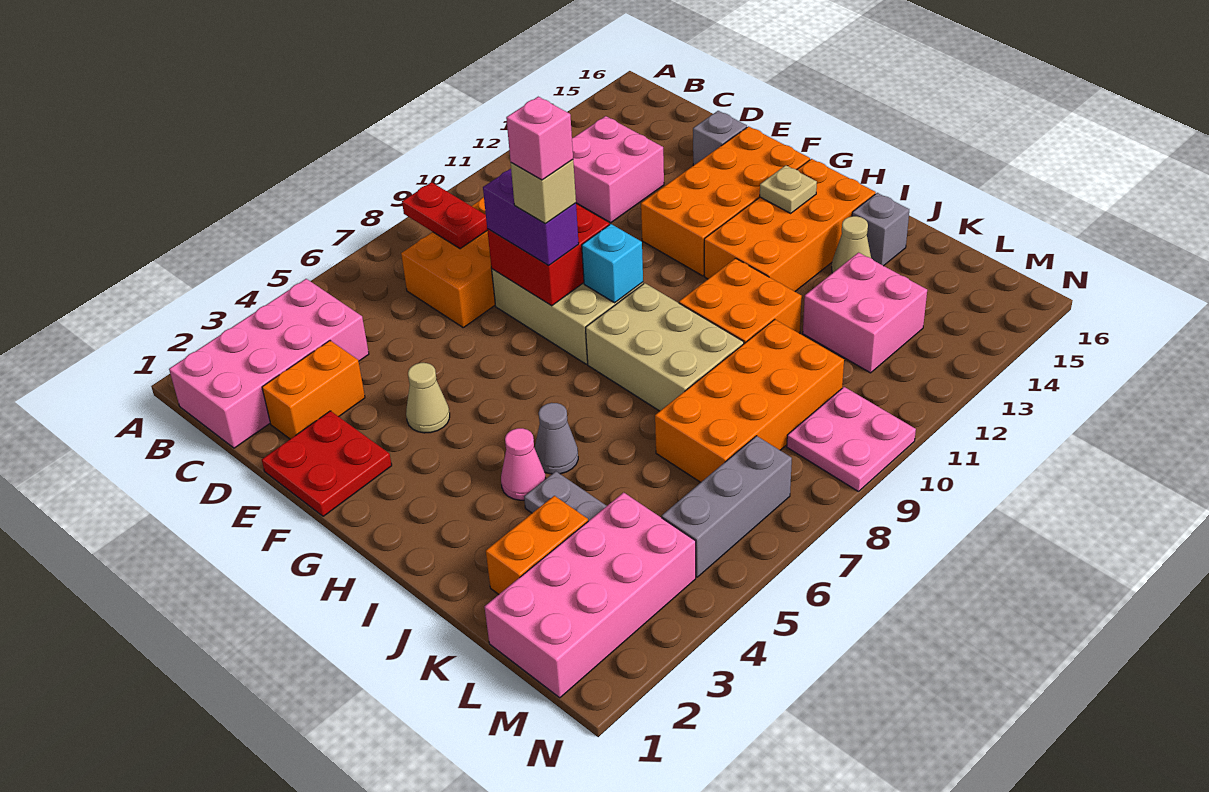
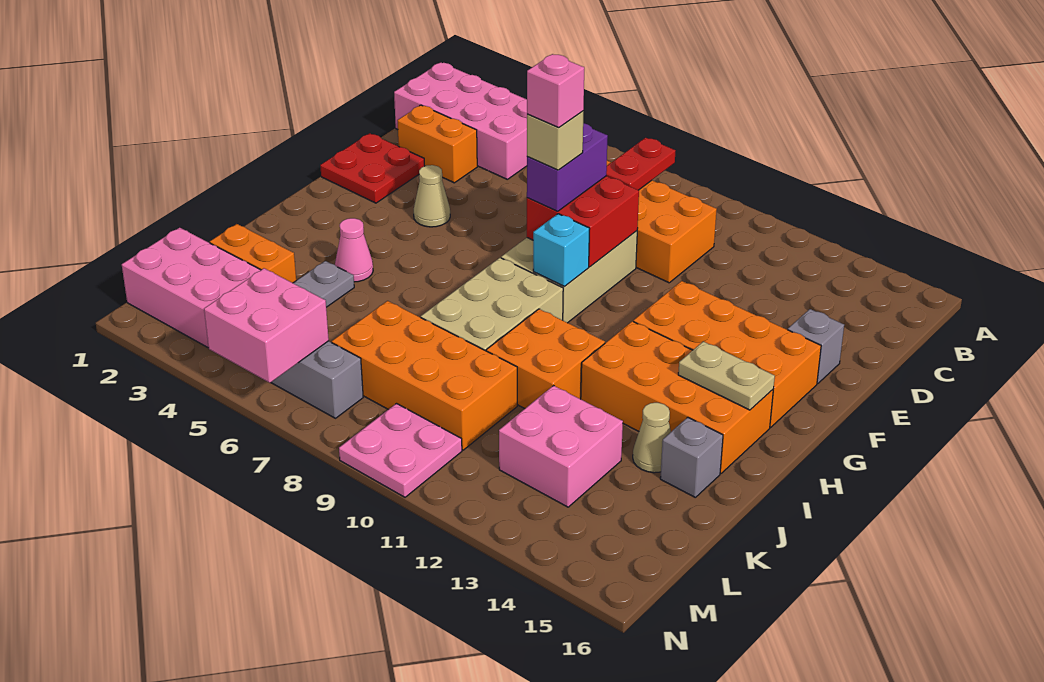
pink brick C12:D13 level 1 -> pink brick M5:N6 level 2
tan plate H14 level 2 -> tan plate H14:H15 level 2
grey cone I5 level 1 -> none

